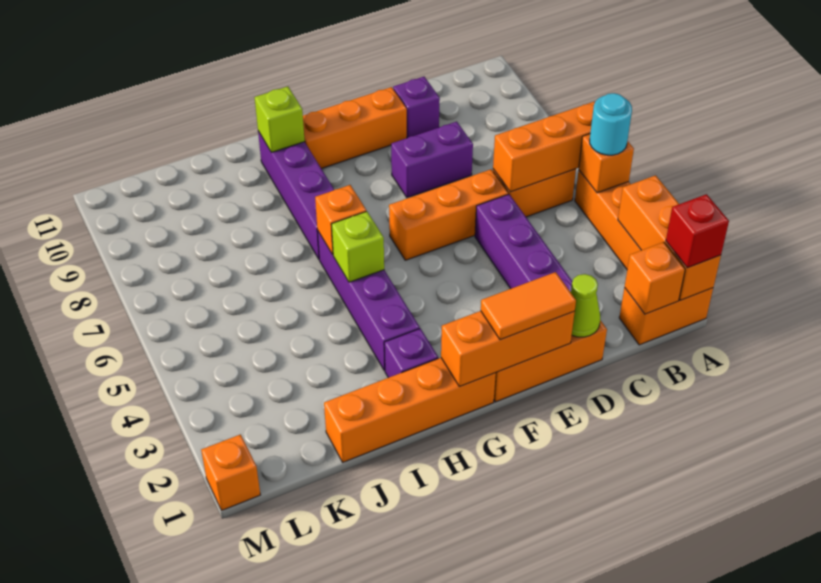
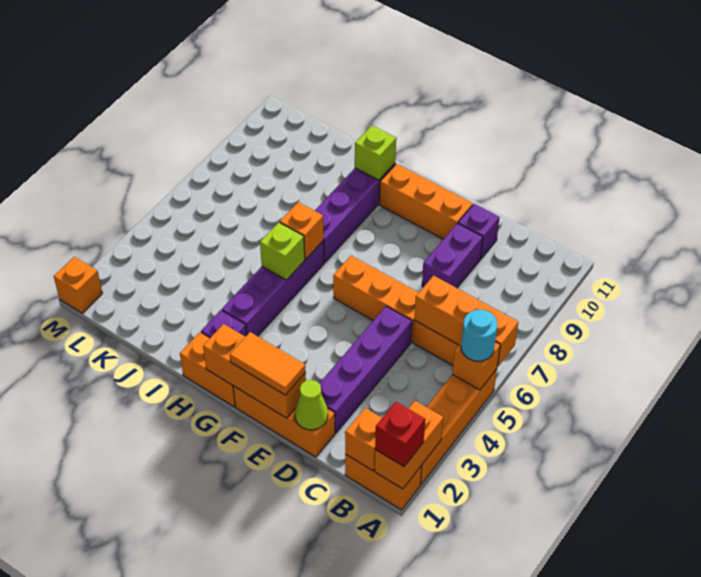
orange brick A1:A3 level 2 -> orange brick A1:A2 level 2
purple brick D8:E8 level 1 -> purple brick D8:D9 level 1
orange brick G1:J1 level 1 -> orange brick G1:H1 level 1

